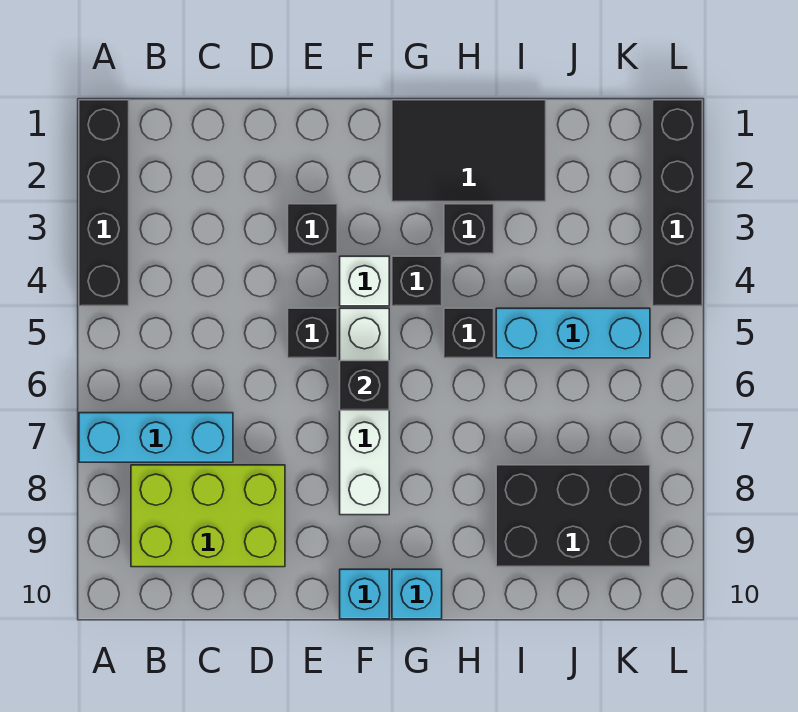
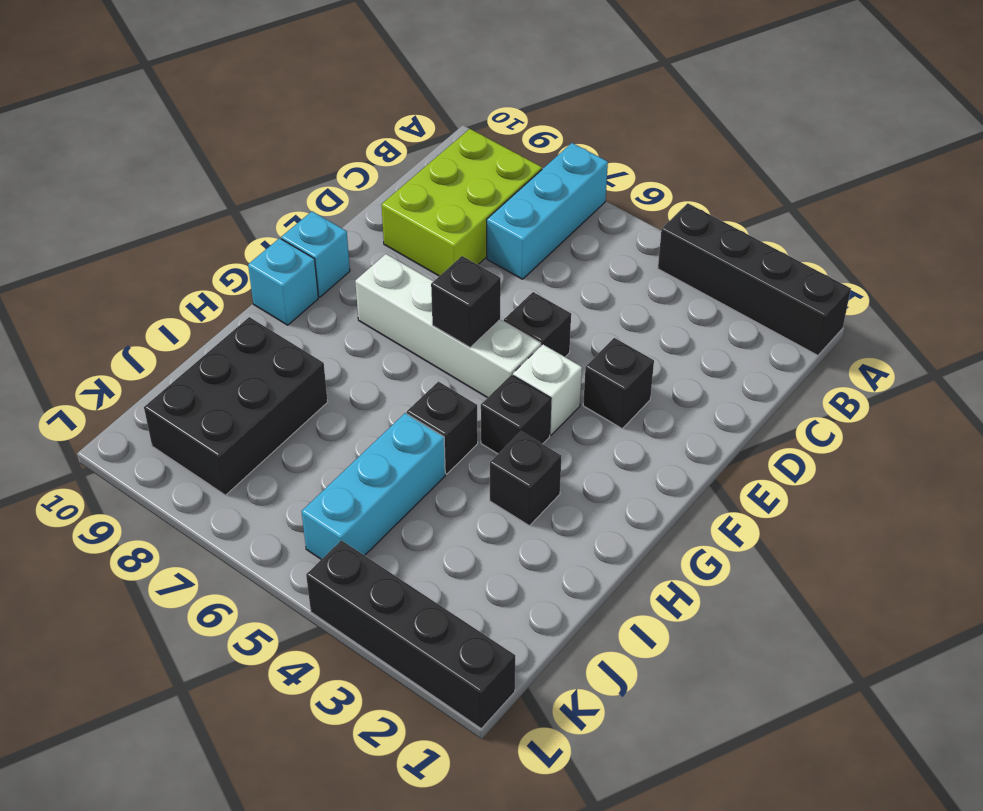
black tile G1:I2 level 1 -> none

